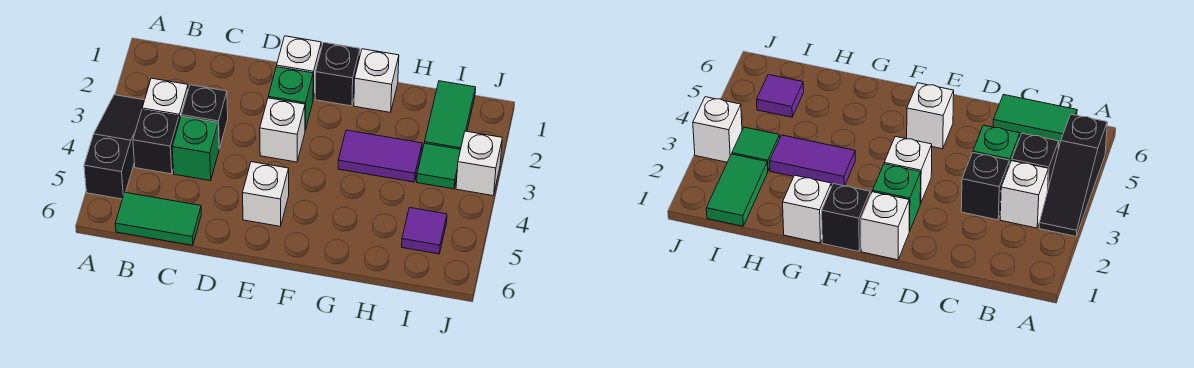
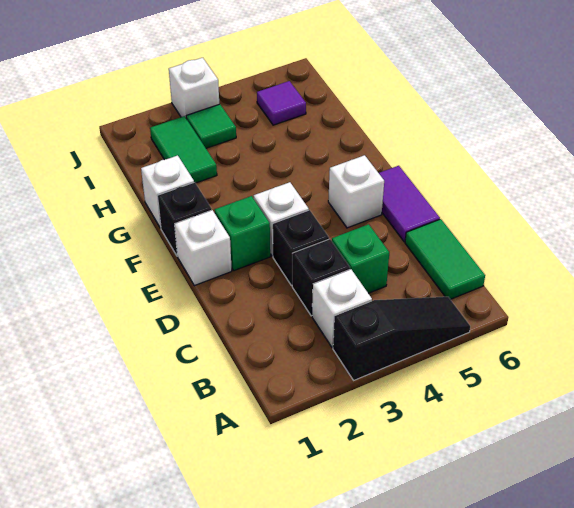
black slope A3:A5 level 1 top 5 -> black slope A3:A5 level 1 top 3
black brick B4 level 1 -> black brick D3 level 1
purple tile G3:H3 level 1 -> purple tile D6:E6 level 1
green tile I1:I2 level 1 -> green tile H2:I2 level 1

